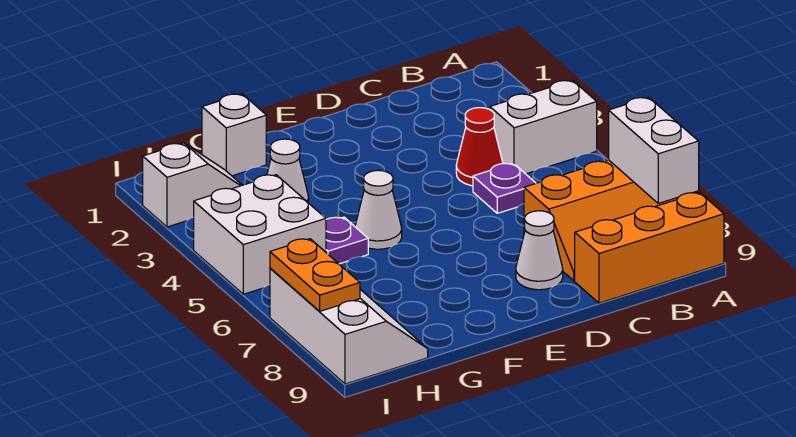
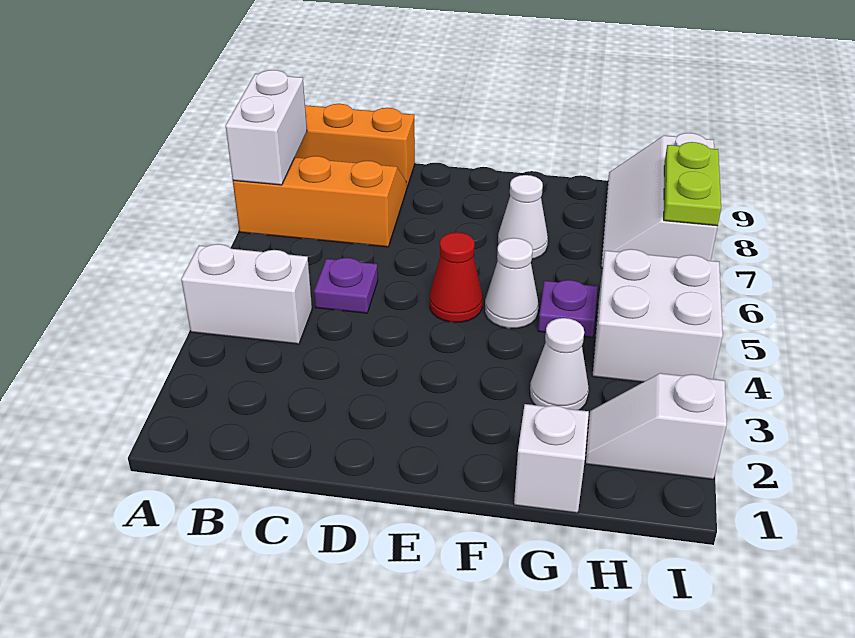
red cone C4 level 1 -> red cone E5 level 1
white cone D8 level 1 -> white cone F7 level 1
orange plate I7:I8 level 2 -> lime plate I7:I8 level 2

